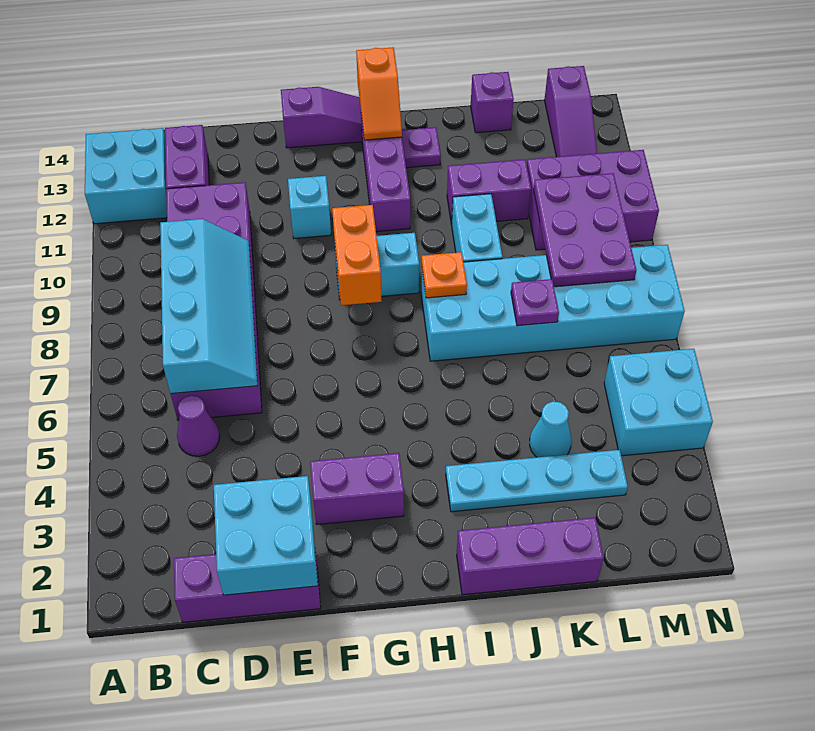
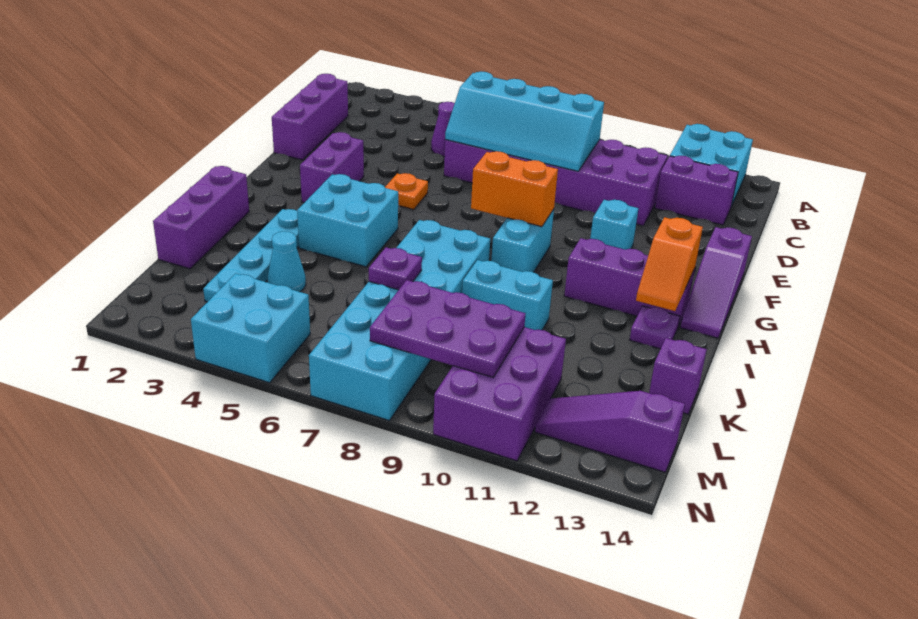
cyan brick D1:E2 level 2 -> cyan brick H4:I5 level 1
orange slope H13:H14 level 2 top 14 -> orange slope H13:I13 level 2 top H
orange plate I8 level 2 -> orange plate F5 level 1
purple brick J11:K11 level 1 -> none

